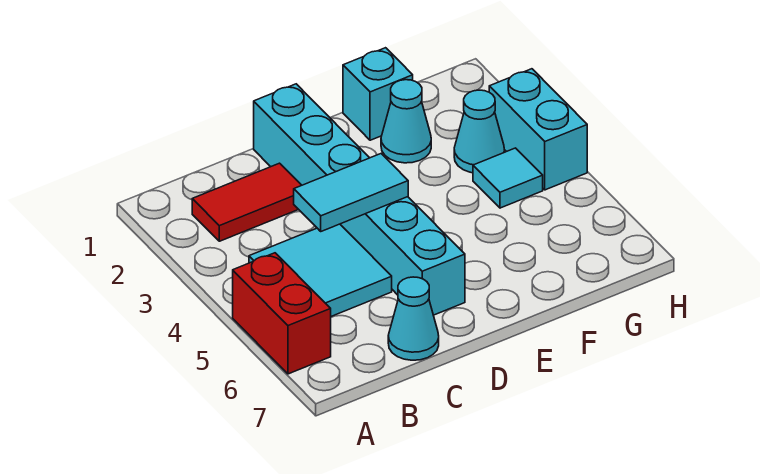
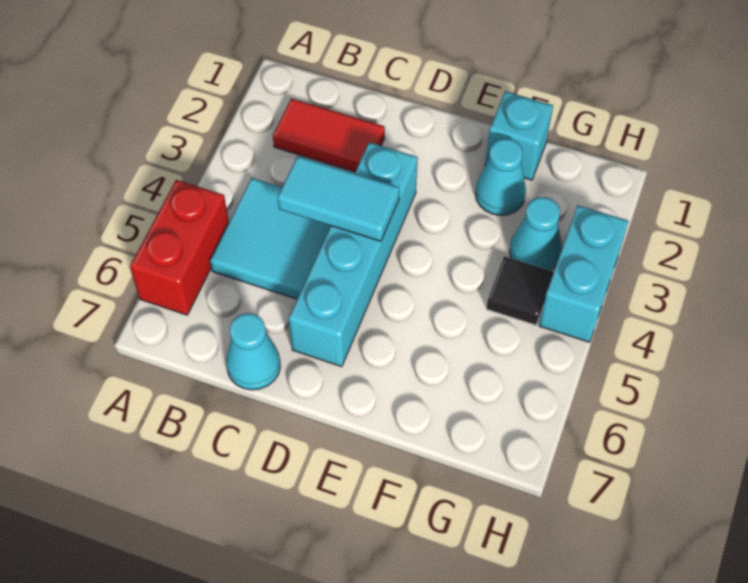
cyan brick D1:D6 level 1 -> cyan brick D3:D6 level 1
cyan tile G4 level 1 -> black tile G4 level 1

